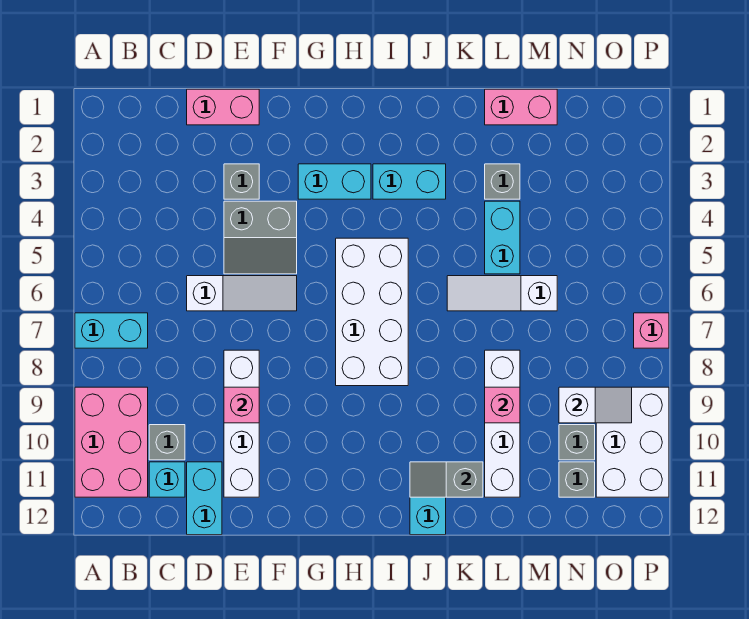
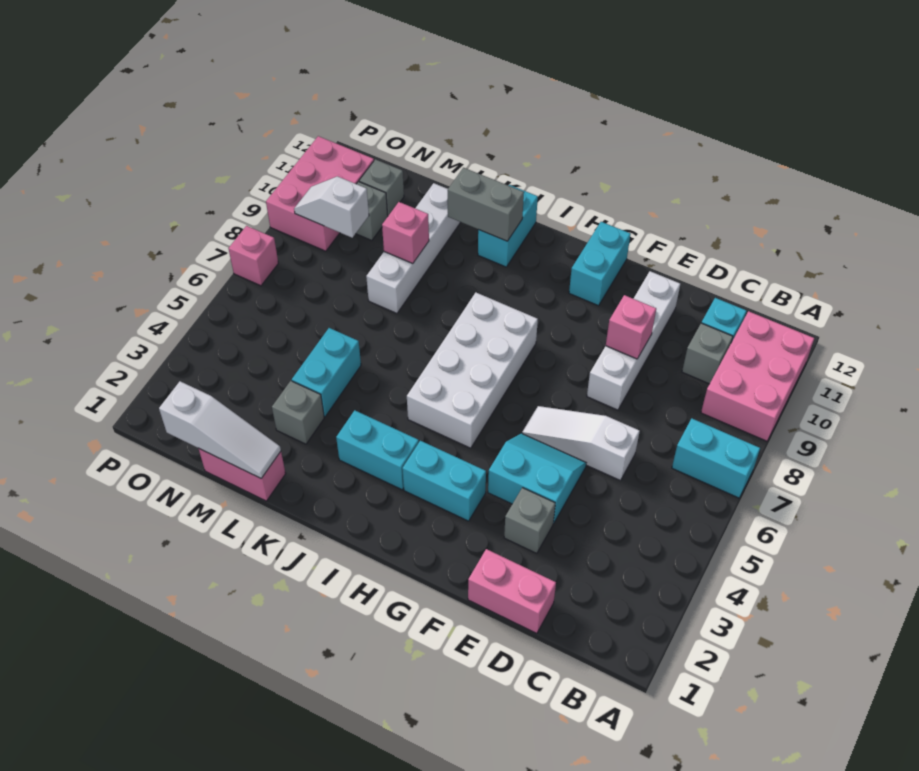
cyan brick D11:D12 level 1 -> cyan brick G11:G12 level 1
grey slope E4:F5 level 1 top 4 -> cyan slope E4:F5 level 1 top 4
grey slope J11:K11 level 2 top K -> grey brick J11:K11 level 2
white slope K6:M6 level 1 top M -> white slope L1:N1 level 2 top N
white brick O9:P11 level 1 -> pink brick O9:P11 level 1

